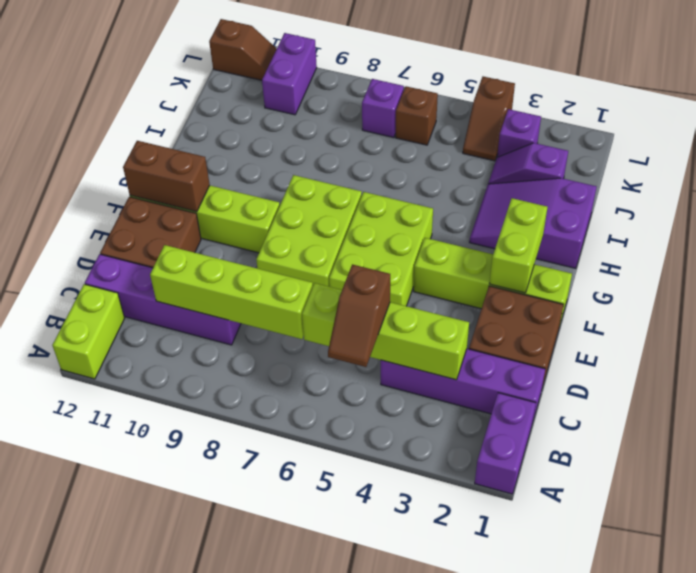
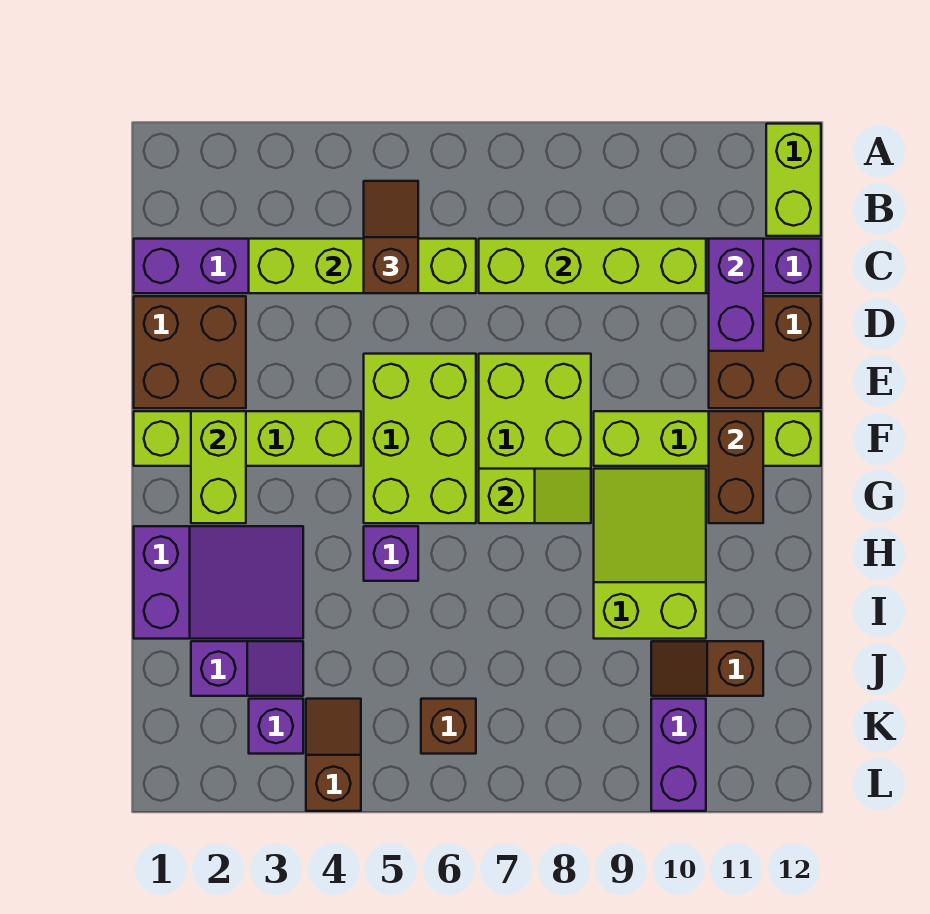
purple brick A1:B1 level 1 -> purple brick C11:D11 level 2
brown brick F11:F12 level 2 -> brown brick F11:G11 level 2
none -> lime slope G7:G8 level 2 top 7
none -> lime slope G9:I10 level 1 top I
purple brick K7 level 1 -> purple brick H5 level 1
brown slope L11:L12 level 1 top 12 -> brown slope J10:J11 level 1 top 11

